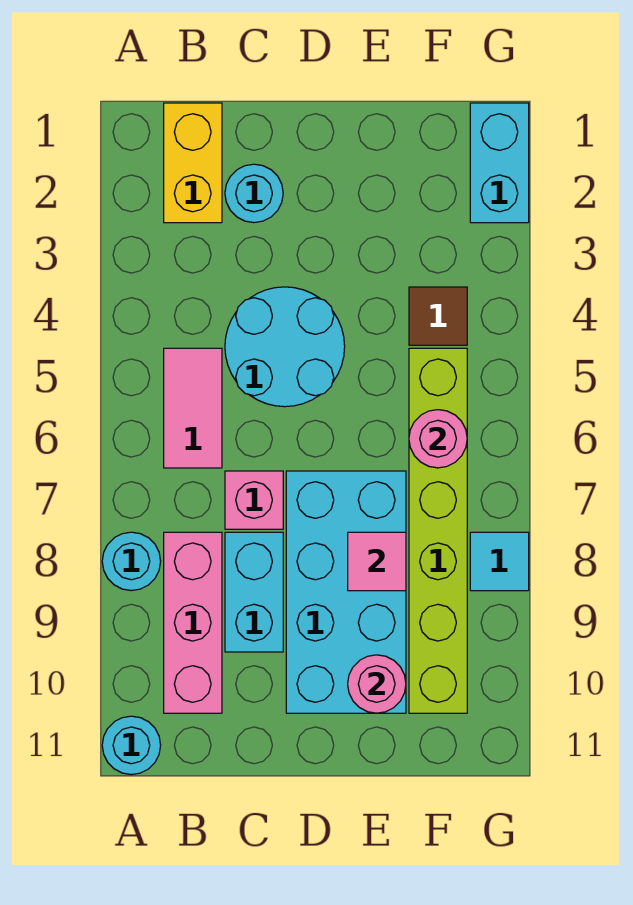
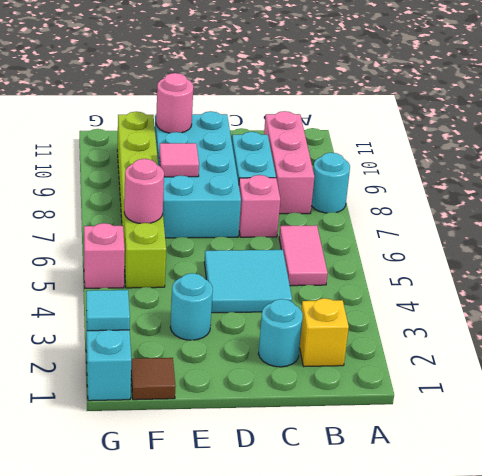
cyan round brick A11 level 1 -> cyan round brick E3 level 1
yellow brick B1:B2 level 1 -> yellow brick B2 level 1
cyan round brick C4:D5 level 1 -> cyan tile C4:D5 level 1
brown tile F4 level 1 -> brown tile F1 level 1
none -> pink brick G5 level 1
cyan tile G8 level 1 -> cyan tile G2 level 2

